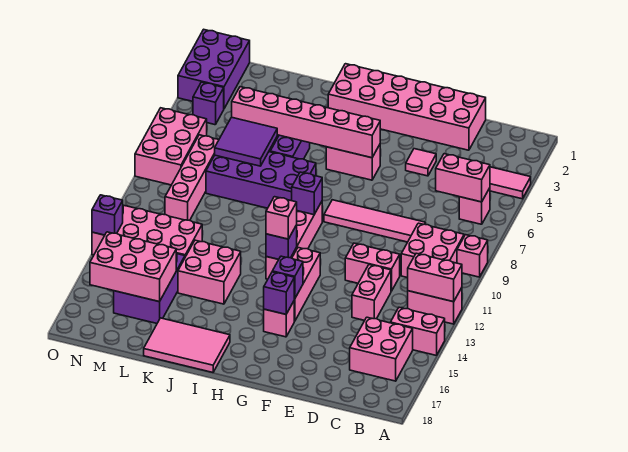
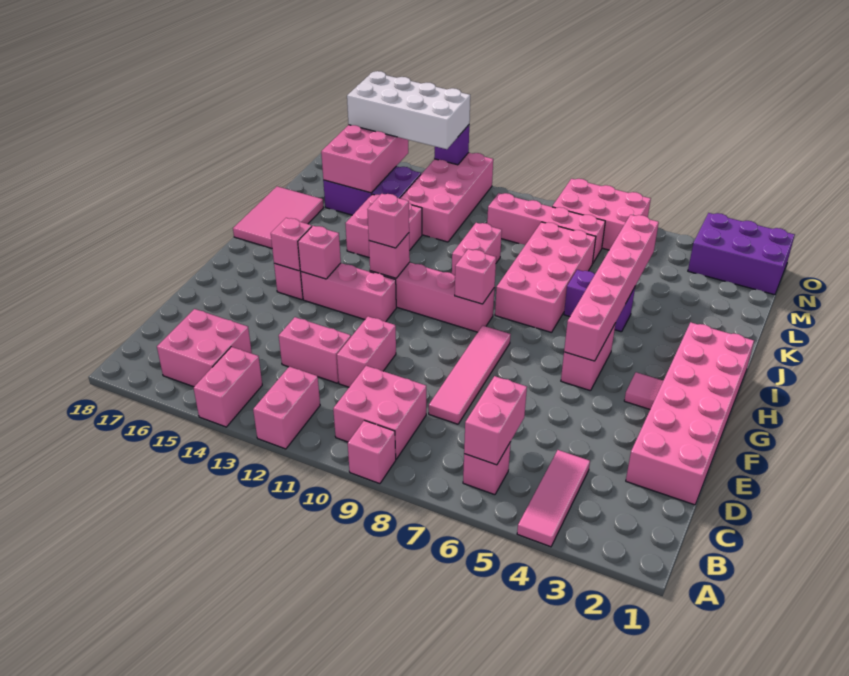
pink brick A12:B12 level 2 -> pink brick J10:K10 level 1
pink tile E4 level 1 -> pink tile G3 level 1
purple brick G14 level 2 -> pink brick G14 level 2
purple brick G15 level 2 -> pink brick G15 level 2
purple brick H9 level 2 -> pink brick H9 level 2
purple brick H12 level 2 -> pink brick H12 level 2
purple brick I7:L8 level 1 -> pink brick I7:L8 level 1
purple tile K6:L7 level 2 -> none
purple brick N4 level 1 -> none
none -> white brick N13:O16 level 3

